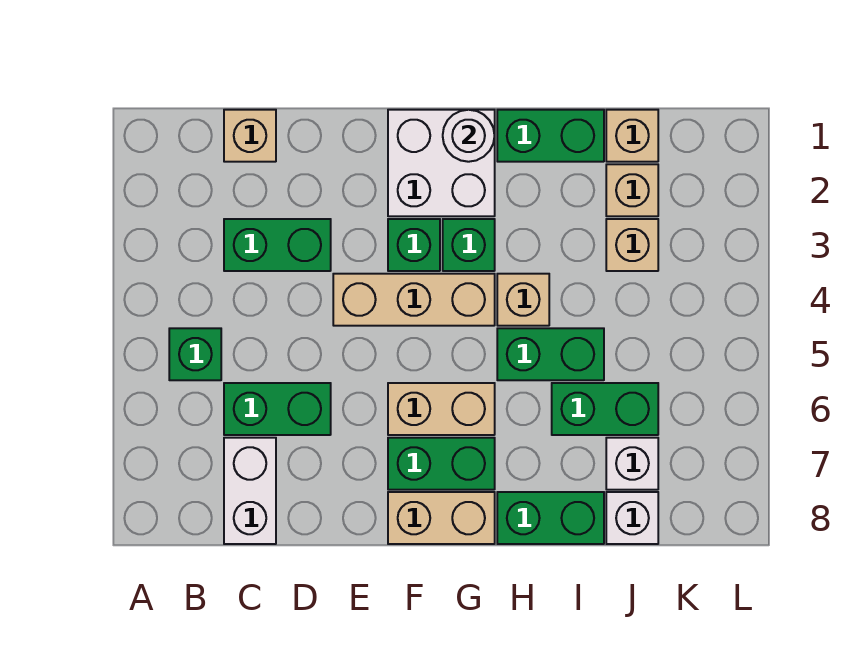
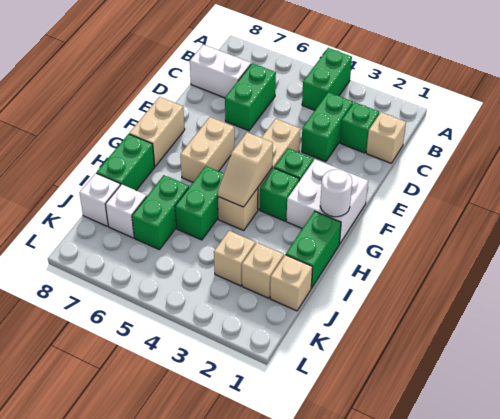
green brick B5 level 1 -> green brick C2 level 1
green brick F7:G7 level 1 -> green brick A4:B4 level 1
none -> tan slope G4:H4 level 2 top G

